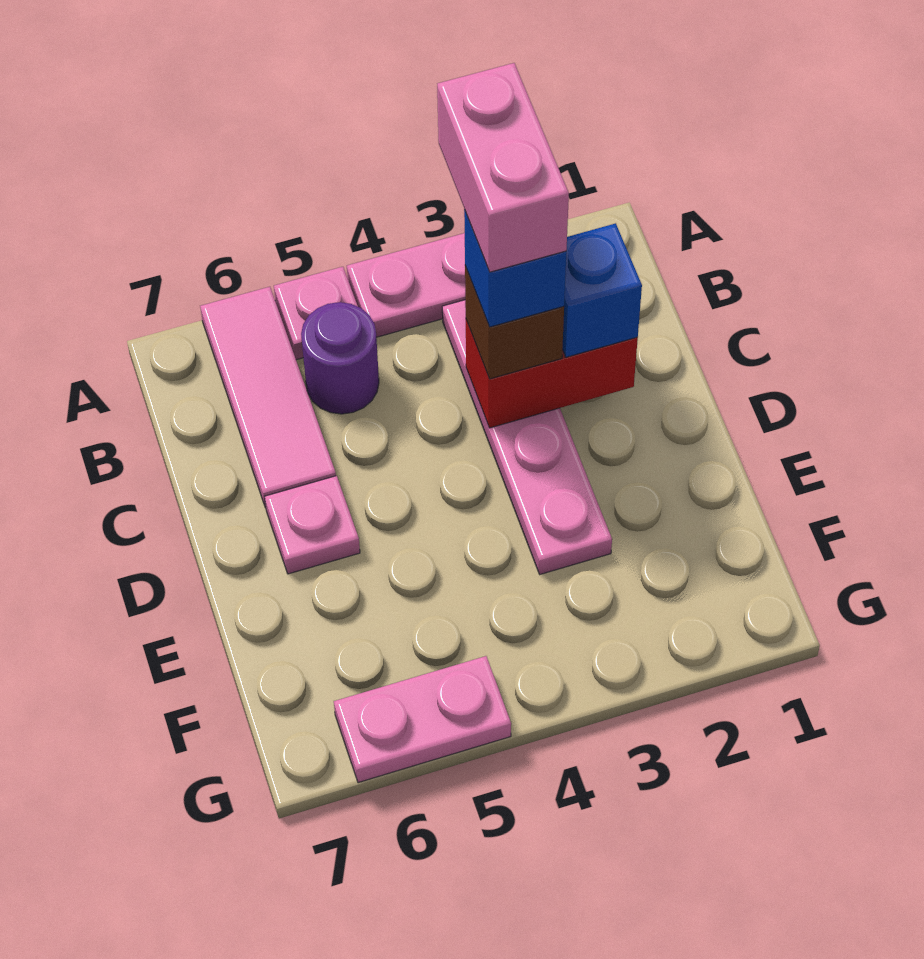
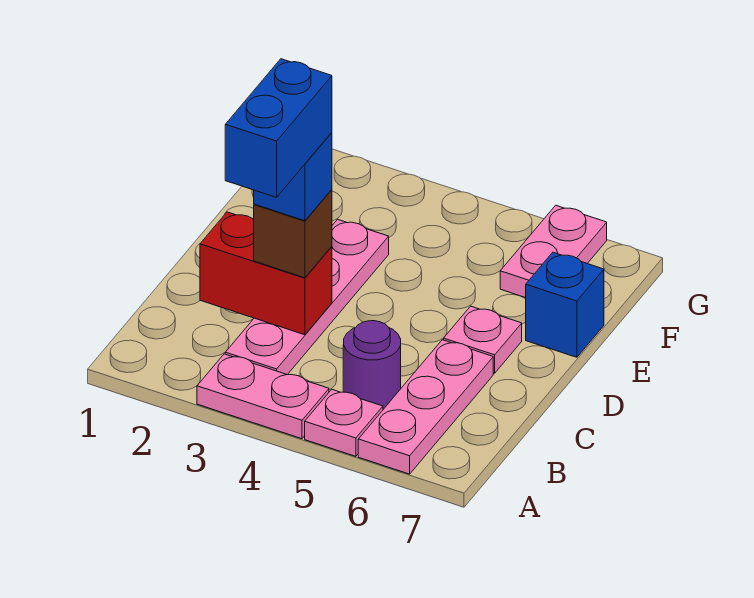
pink tile A6:C6 level 1 -> pink plate A6:C6 level 1
pink brick B3:C3 level 5 -> blue brick B3:C3 level 5
blue brick C2 level 3 -> blue brick E7 level 1
pink plate G5:G6 level 1 -> pink plate F6:G6 level 1

